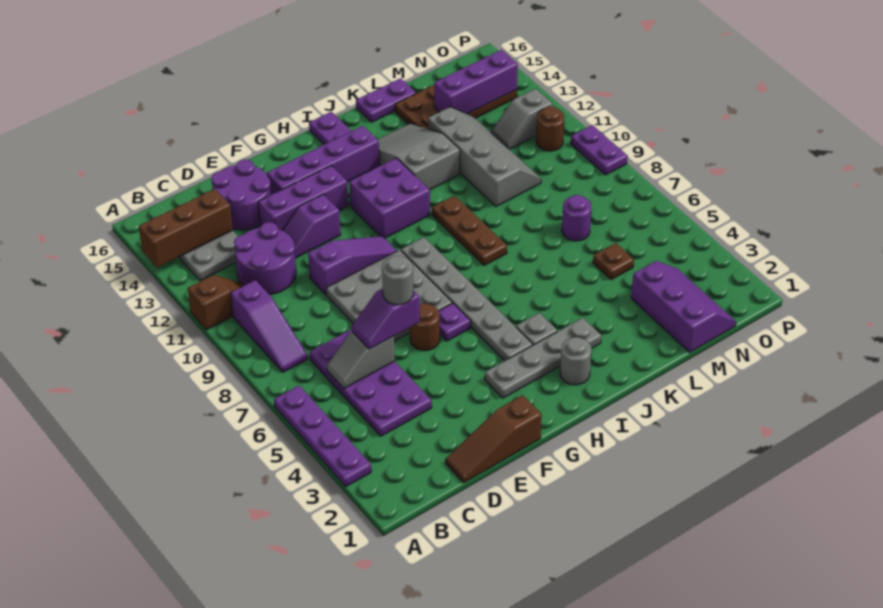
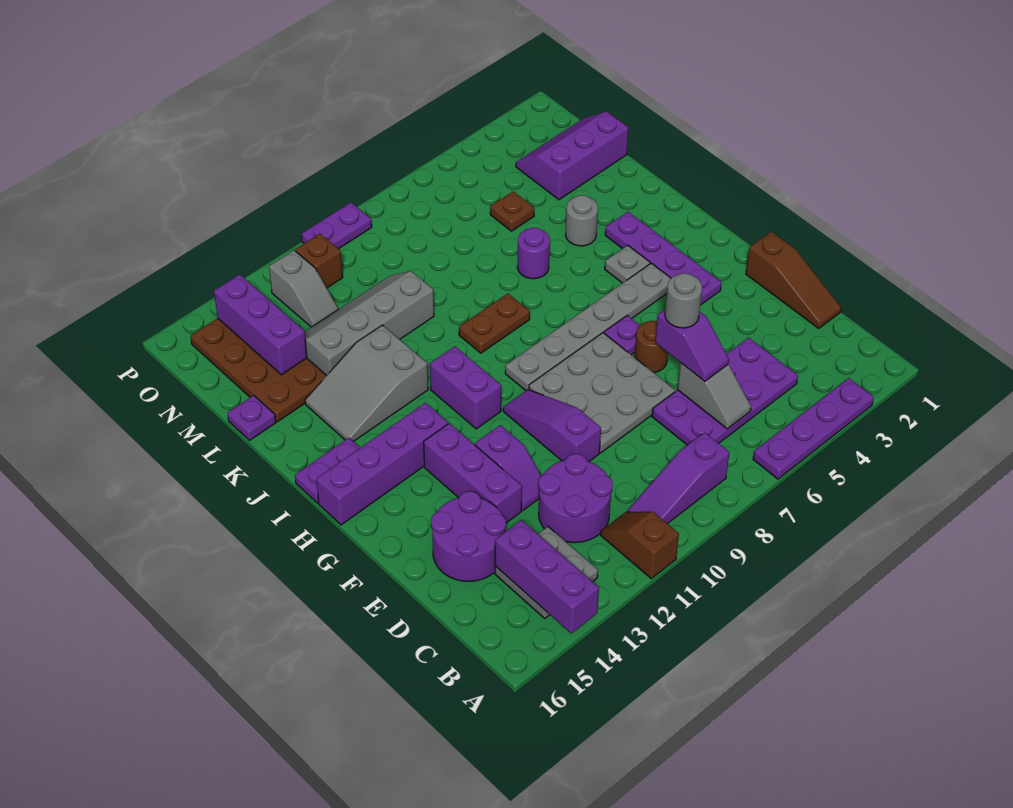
brown brick A14:C14 level 2 -> purple brick A14:C14 level 2
purple slope B8:B10 level 1 top 10 -> purple slope B8:B10 level 1 top 8
purple brick F14:I14 level 1 -> purple brick H13:H16 level 1
grey plate G3:J3 level 1 -> purple plate G3:J3 level 1
purple brick H11:I12 level 1 -> purple brick H11:I11 level 1
grey round brick I2 level 1 -> grey round brick K4 level 1
brown plate J8:J10 level 1 -> brown plate J8:J9 level 1
purple plate K16:L16 level 1 -> purple plate L16 level 1
purple round brick M7 level 1 -> purple round brick K6 level 1
brown round brick O11 level 1 -> brown brick O11 level 1

